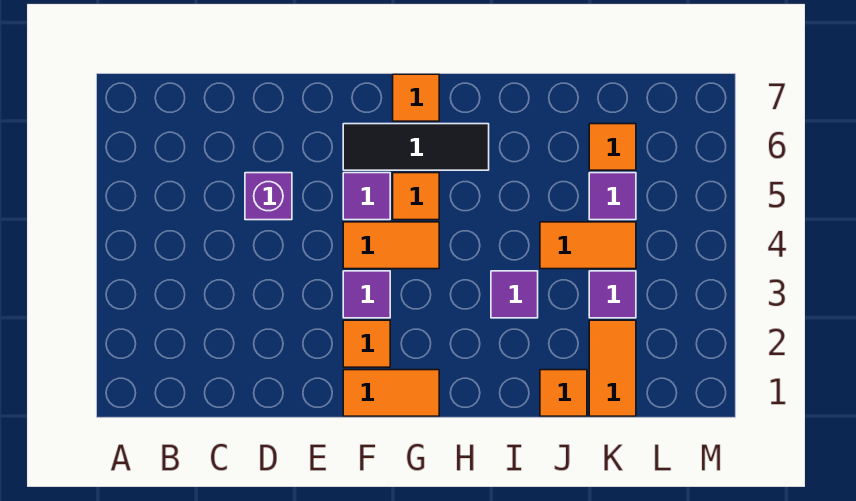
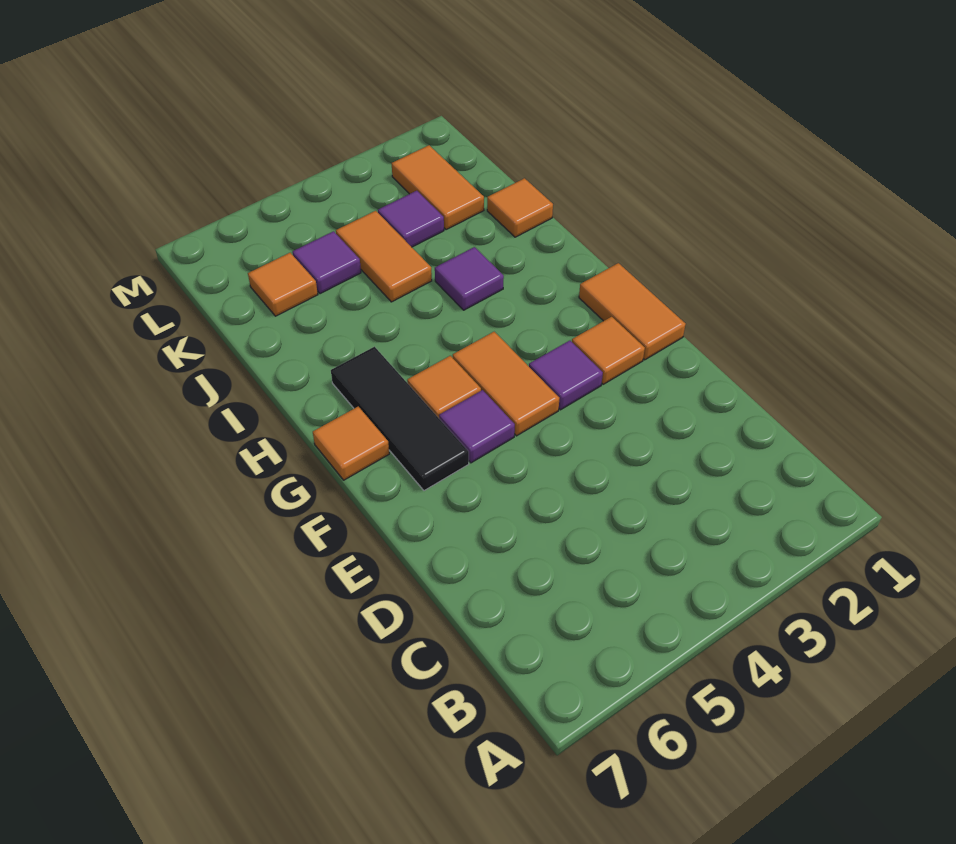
purple brick D5 level 1 -> none
orange tile K1:K2 level 1 -> orange tile K2:L2 level 1

